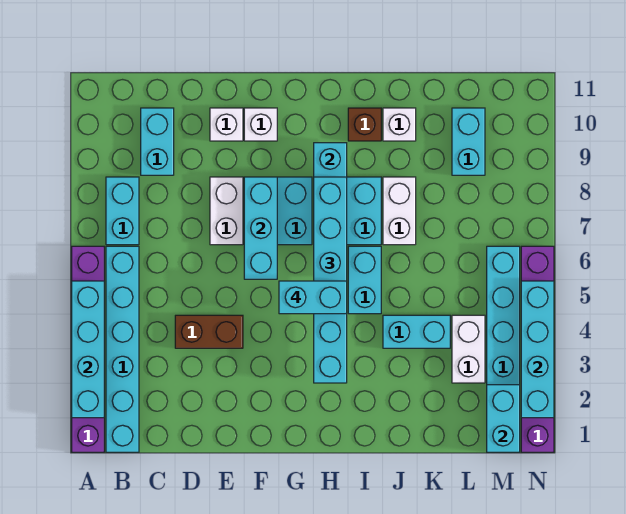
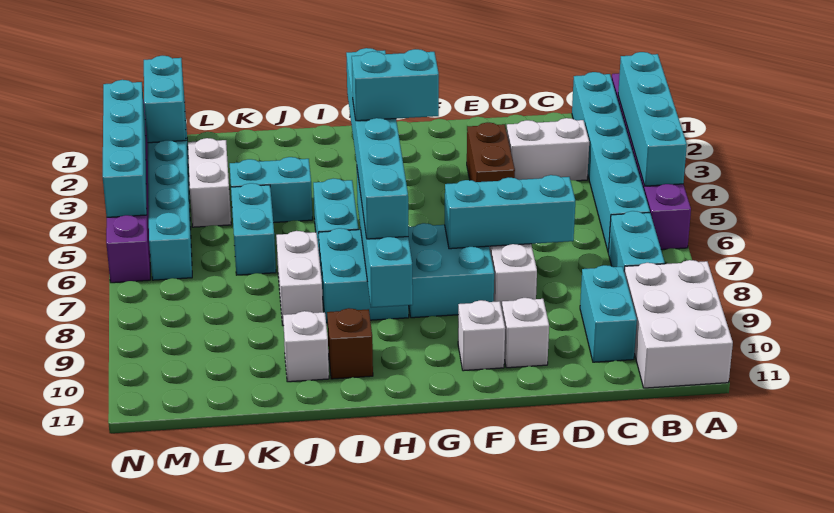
none -> white brick A9:B11 level 1
none -> white brick C3:D3 level 1
brown brick D4:E4 level 1 -> brown brick E3:E4 level 1
cyan brick F6:F8 level 2 -> cyan brick D7:F7 level 2
cyan brick L9:L10 level 1 -> cyan brick K5:K6 level 1

